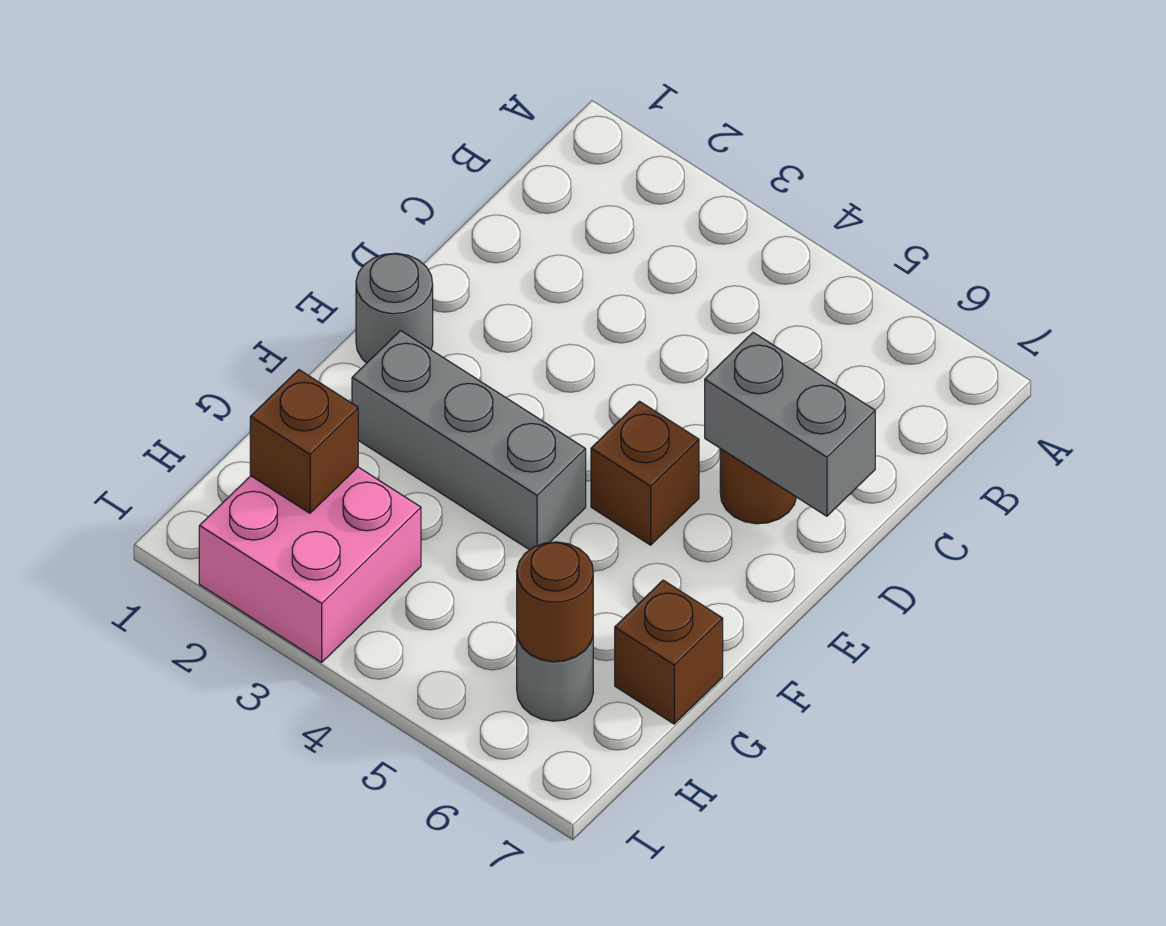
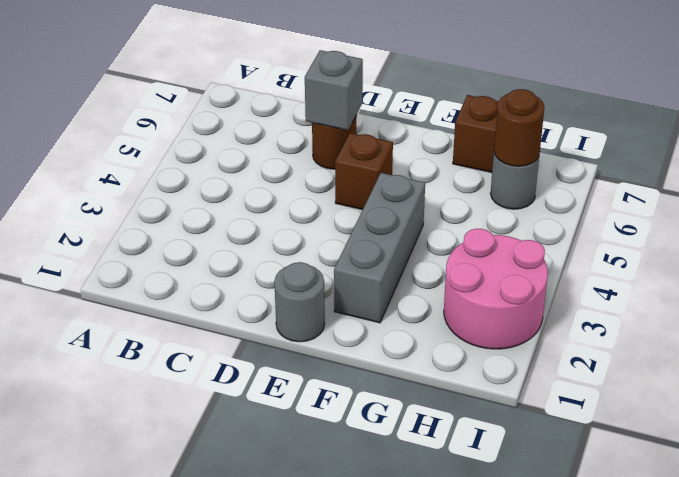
grey brick D6:D7 level 2 -> grey brick D6 level 2
pink brick H2:I3 level 1 -> pink round brick H2:I3 level 1
brown brick H2 level 2 -> none

